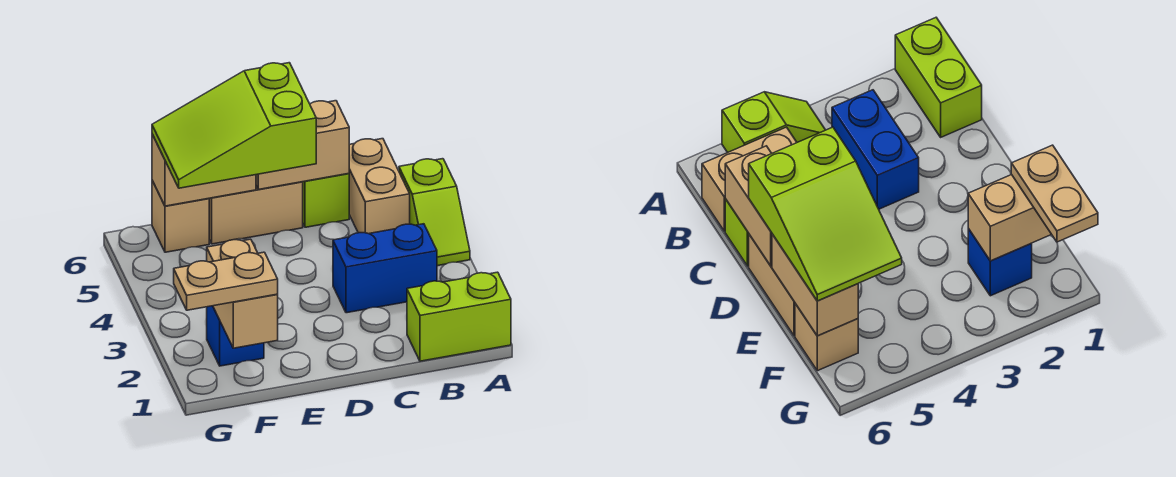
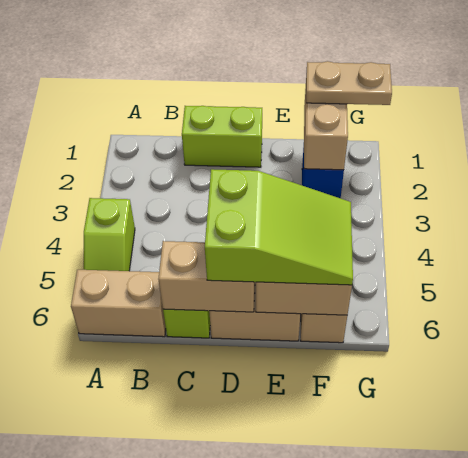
lime brick A1:B1 level 1 -> lime brick C1:D1 level 1
lime slope A4:A5 level 1 top 5 -> lime slope A4:A5 level 1 top 4
blue brick B3:C3 level 1 -> none
tan brick B5:B6 level 1 -> tan brick A6:B6 level 1

